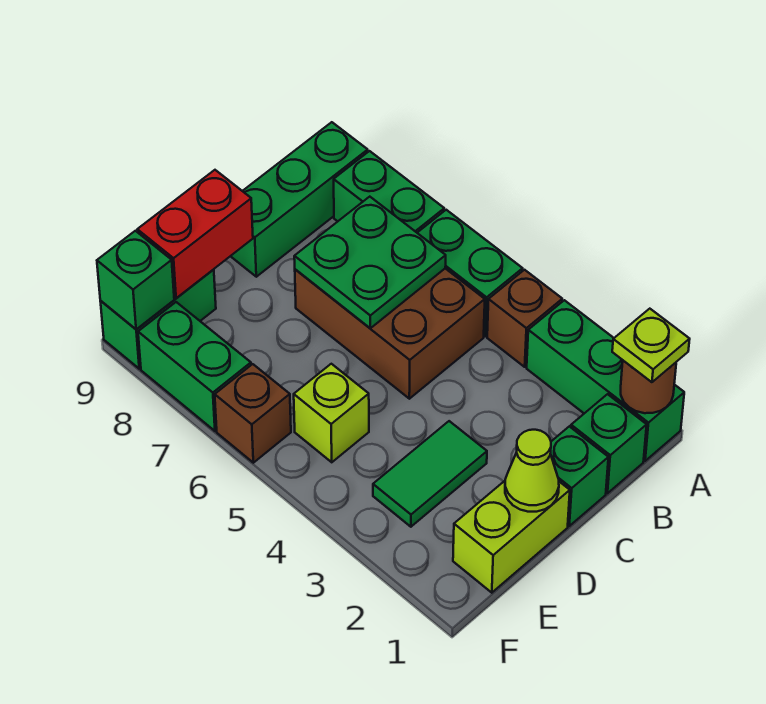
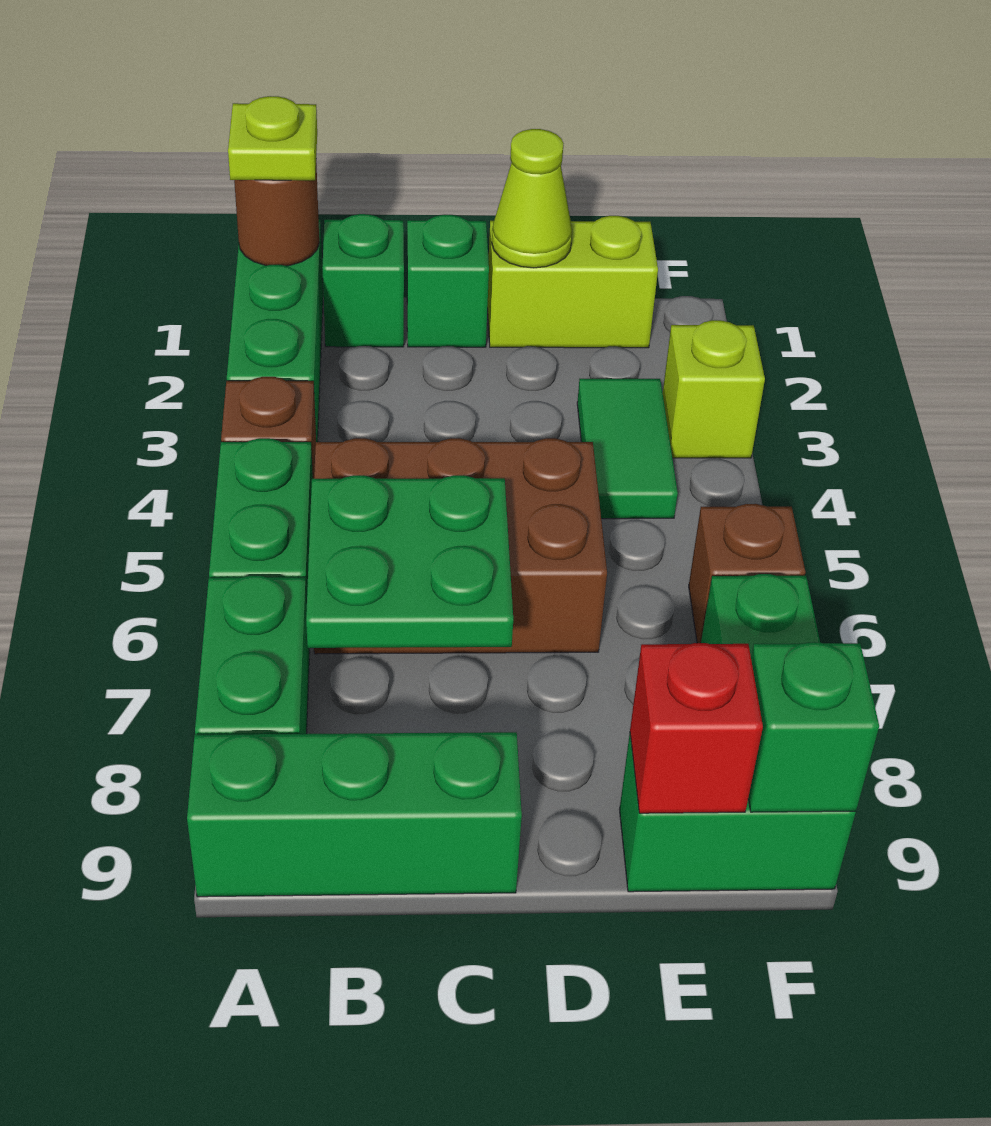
brown brick B5:C7 level 1 -> brown brick B5:D6 level 1
green tile D3:E3 level 1 -> green tile E3:E4 level 1
red brick D9:E9 level 2 -> red brick E9 level 2
lime brick E5 level 1 -> lime brick F3 level 1

